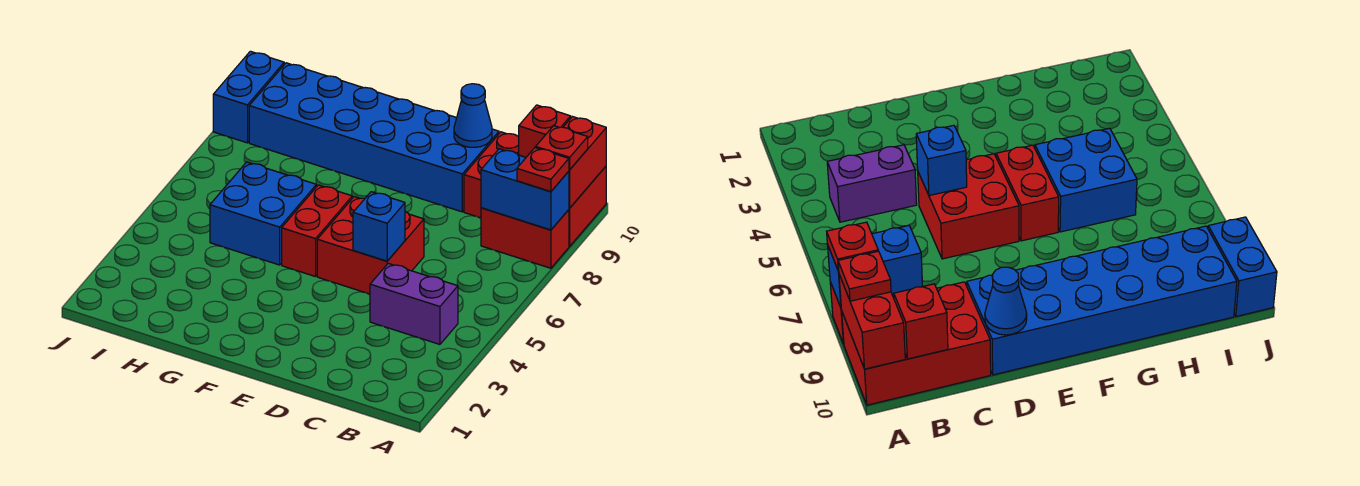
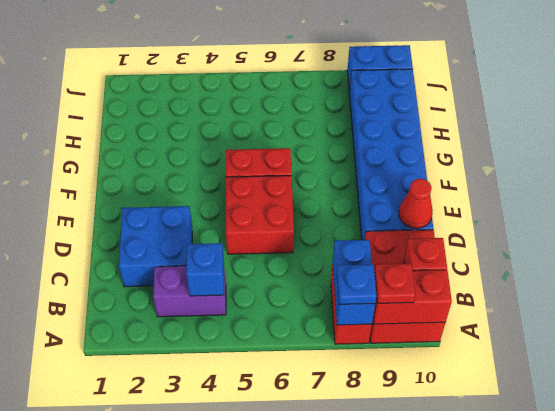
red plate A8 level 3 -> blue plate A8 level 3
purple brick B4:C4 level 1 -> purple brick B3:B4 level 1
blue brick D5 level 2 -> blue brick B4 level 2
blue cone D10 level 2 -> red cone D10 level 2
blue brick G5:H6 level 1 -> blue brick C2:D3 level 1

